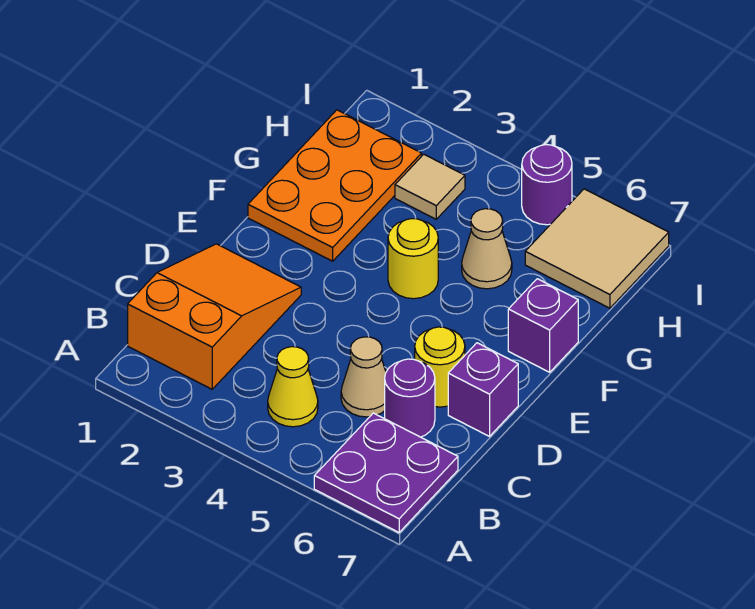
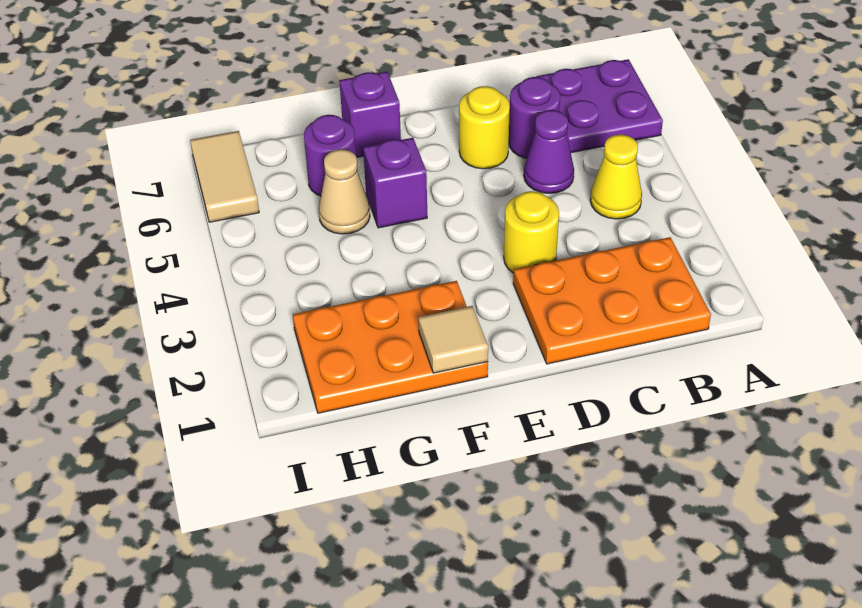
orange slope B1:D2 level 1 top B -> orange plate B1:D2 level 1
tan cone C5 level 1 -> purple cone C5 level 1
purple brick D7 level 1 -> purple brick F5 level 1
yellow round brick F4 level 1 -> yellow round brick D3 level 1
tan tile H3 level 1 -> tan tile F1 level 2
tan tile H6:I7 level 1 -> tan tile I6:I7 level 1
purple round brick I5 level 1 -> purple round brick G6 level 1

